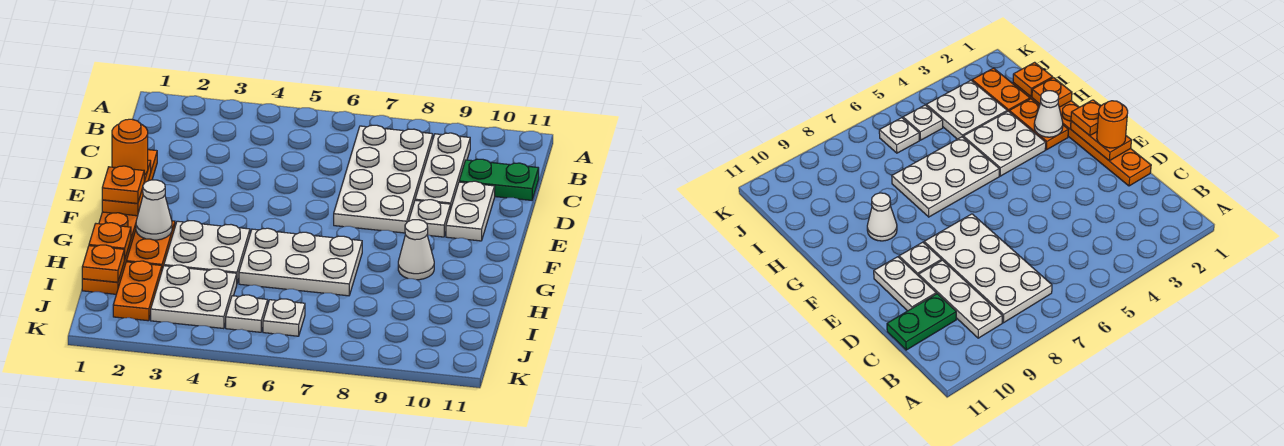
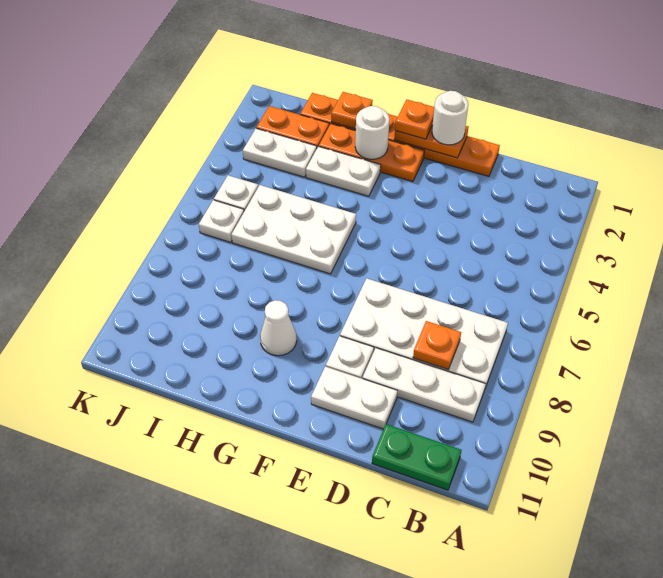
green plate C10:C11 level 1 -> green plate B11:C11 level 1
orange round brick E1 level 3 -> white round brick E1 level 3
orange plate G2:H2 level 1 -> orange plate F2:H2 level 1
white cone G2 level 2 -> white round brick G2 level 2
white plate G3:H4 level 1 -> white plate G3:H3 level 1
white plate G5:H7 level 1 -> white plate G5:I6 level 1
orange plate I1 level 2 -> orange plate C8 level 2
white plate I3:J4 level 1 -> white plate I3:J3 level 1

